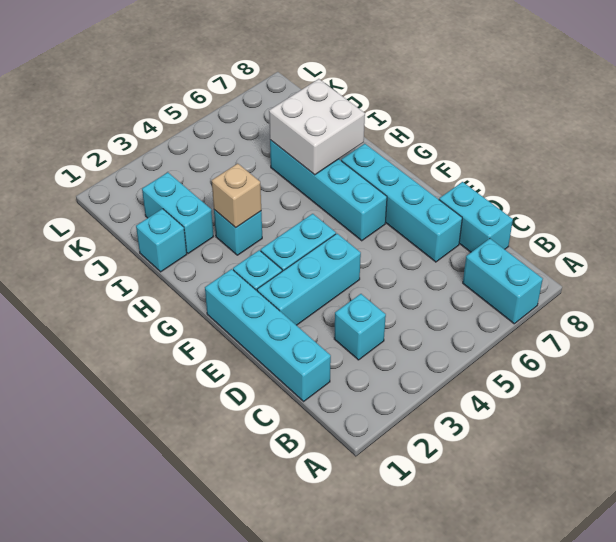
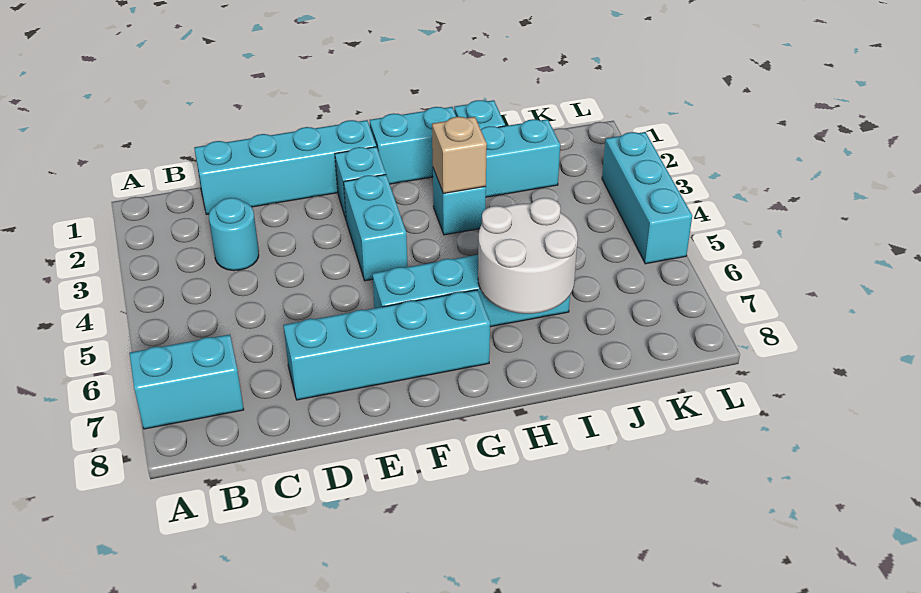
cyan brick C3 level 1 -> cyan round brick C3 level 1
cyan brick C8:D8 level 1 -> cyan brick G1:H1 level 1
cyan brick E2:E4 level 1 -> cyan brick L3:L5 level 1
white brick H6:I7 level 2 -> white round brick H6:I7 level 2

